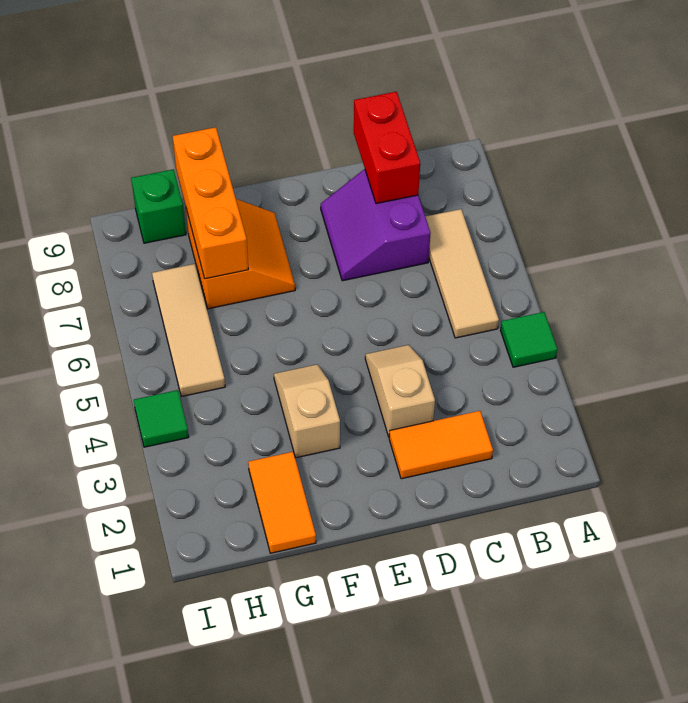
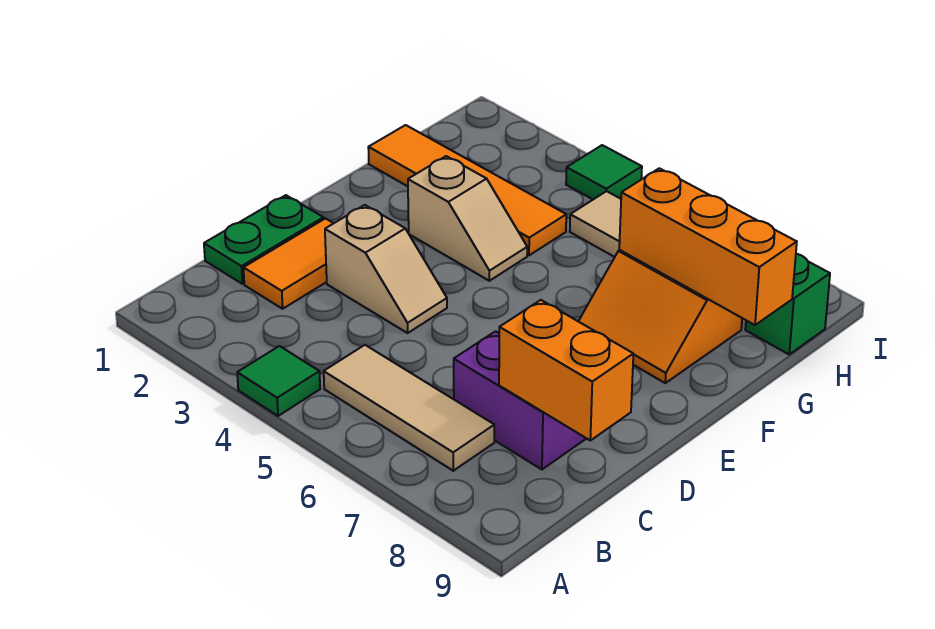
none -> green plate C1:D1 level 1
red brick C8:C9 level 2 -> orange brick C8:C9 level 2
orange tile G1:G2 level 1 -> orange tile G1:G4 level 1

